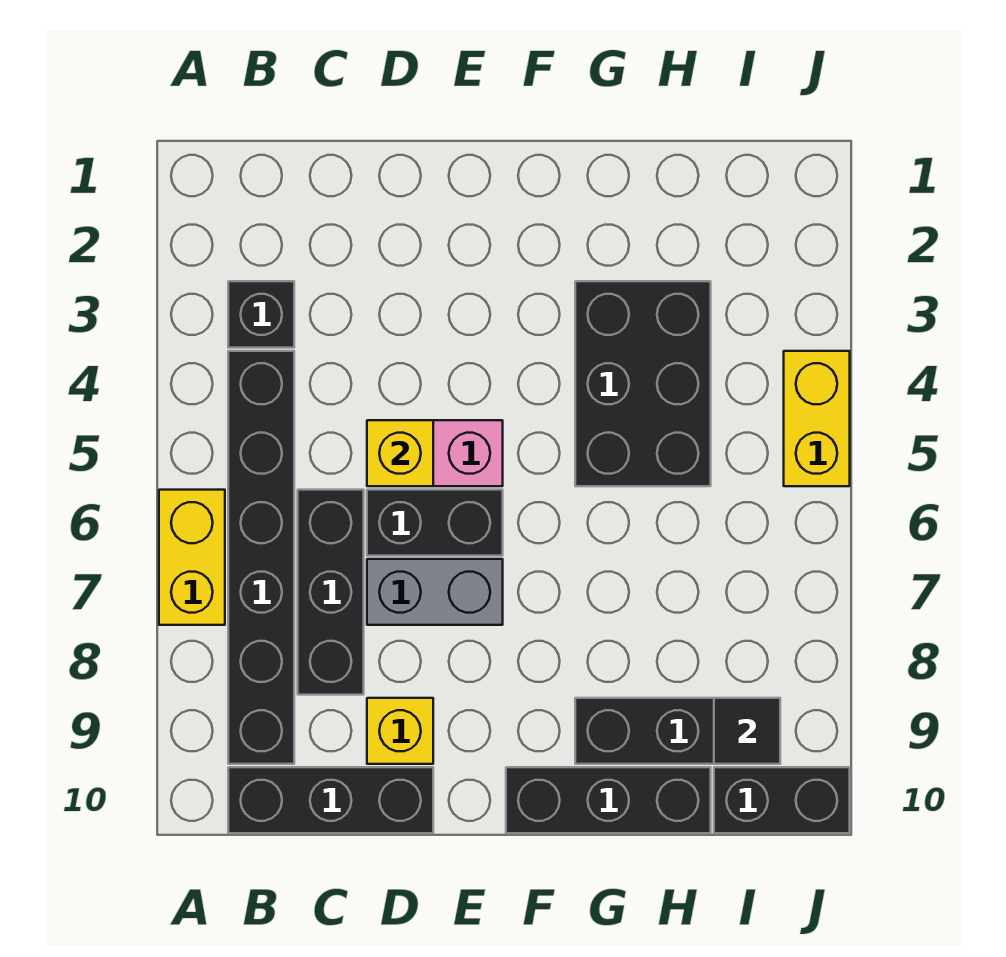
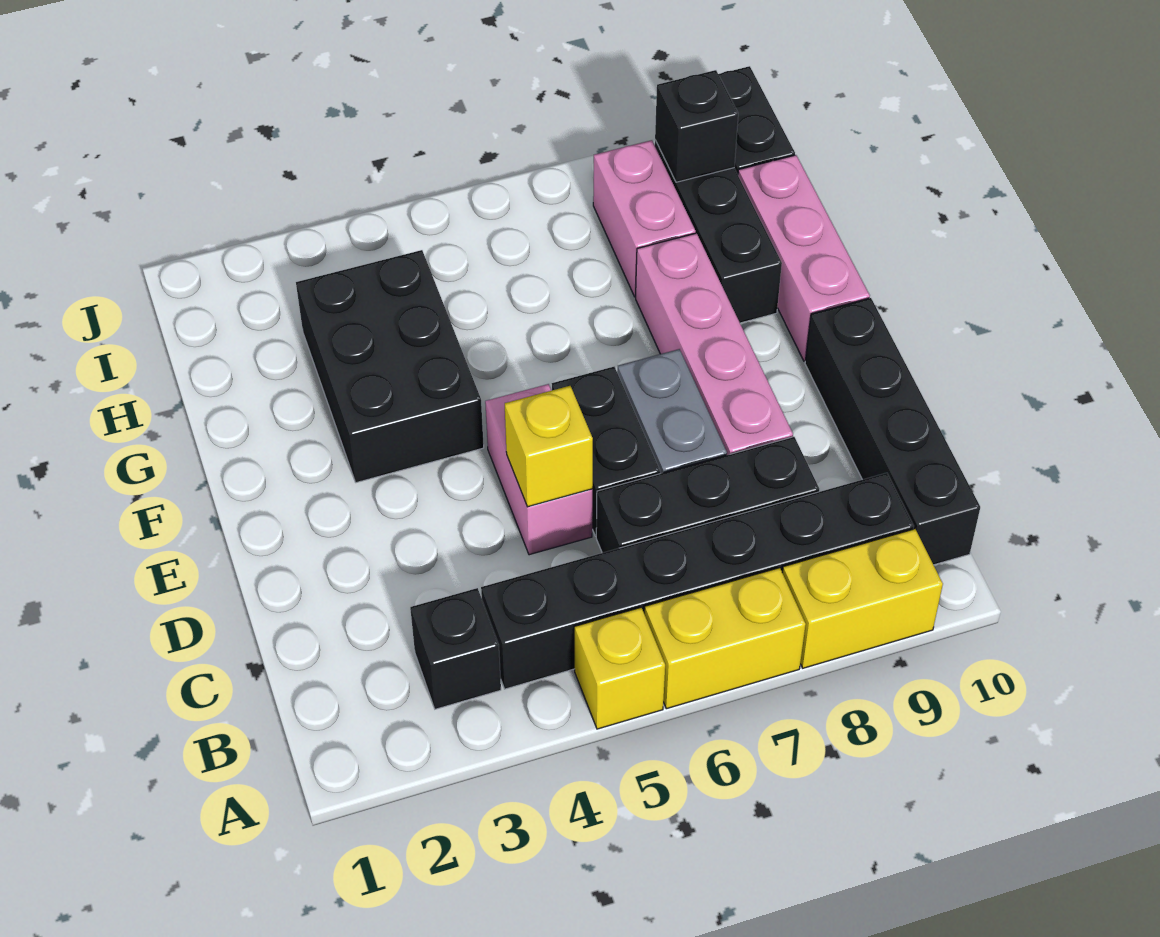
black brick B10:D10 level 1 -> black brick B10:E10 level 1
none -> pink brick D8:G8 level 1
yellow brick D9 level 1 -> yellow brick A5 level 1
black brick F10:H10 level 1 -> pink brick F10:H10 level 1
black brick G3:H5 level 1 -> black brick F3:H4 level 1
none -> pink brick H8:I8 level 1
black tile I9 level 2 -> black brick I9 level 2
yellow brick J4:J5 level 1 -> yellow brick A8:A9 level 1

